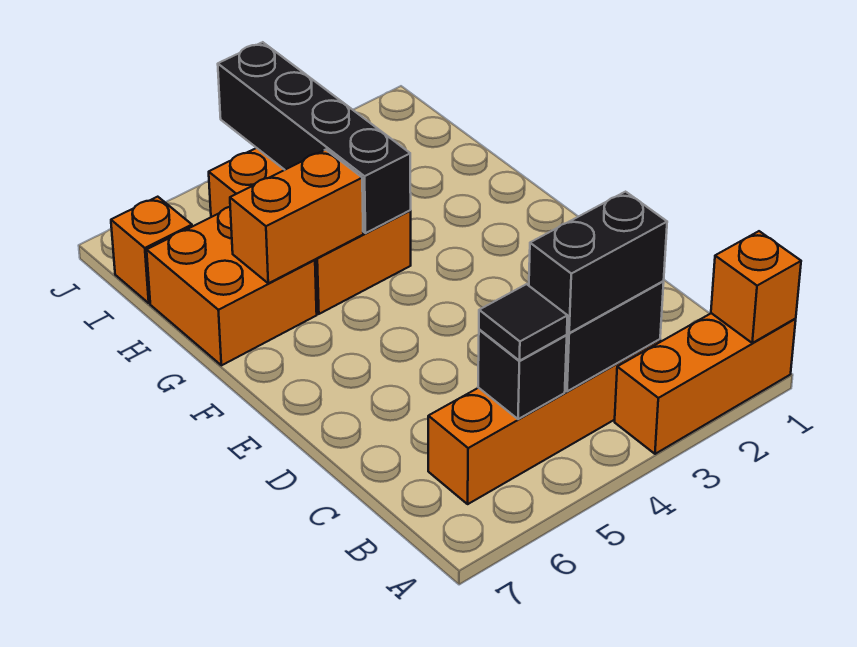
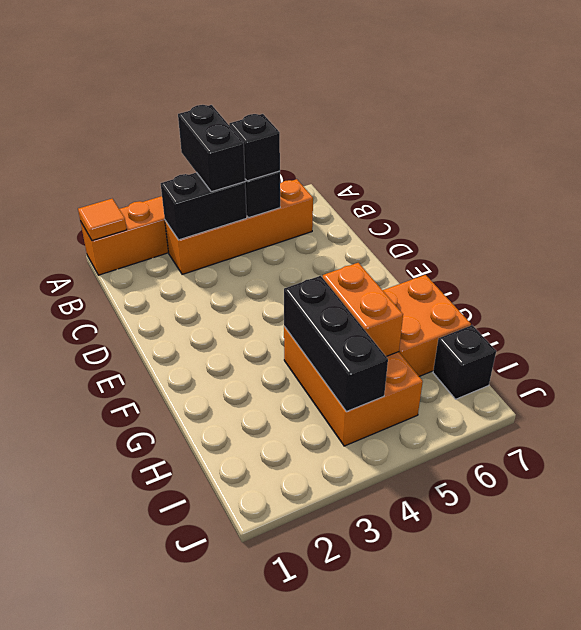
orange brick A1 level 2 -> orange tile A1 level 2
black brick B3:B4 level 3 -> black brick A4:B4 level 3
black tile B5 level 3 -> black brick B5 level 3
black brick G4:J4 level 2 -> black brick G4:I4 level 2
orange brick G5:G6 level 2 -> orange brick G5:H5 level 2
orange brick I7 level 1 -> black brick I7 level 1

